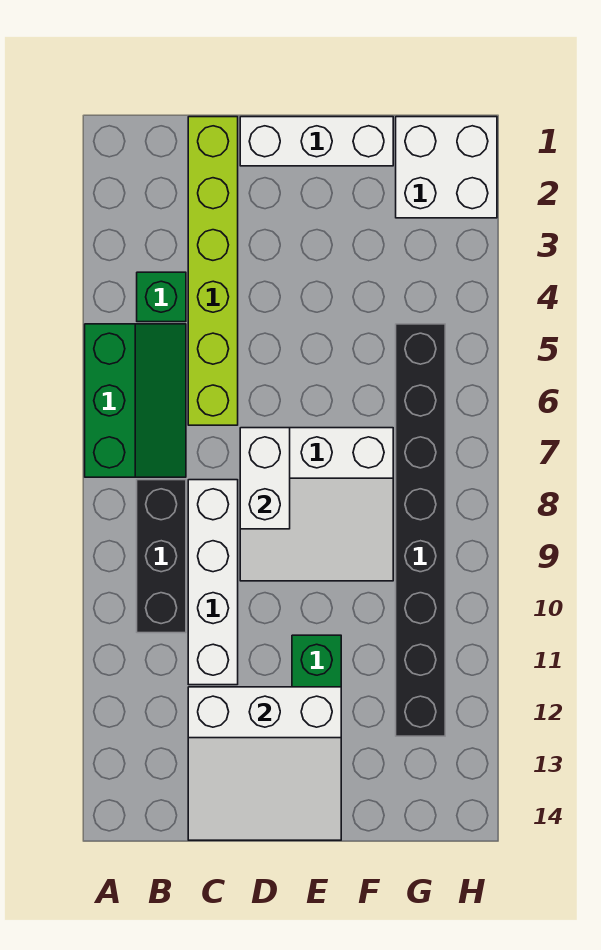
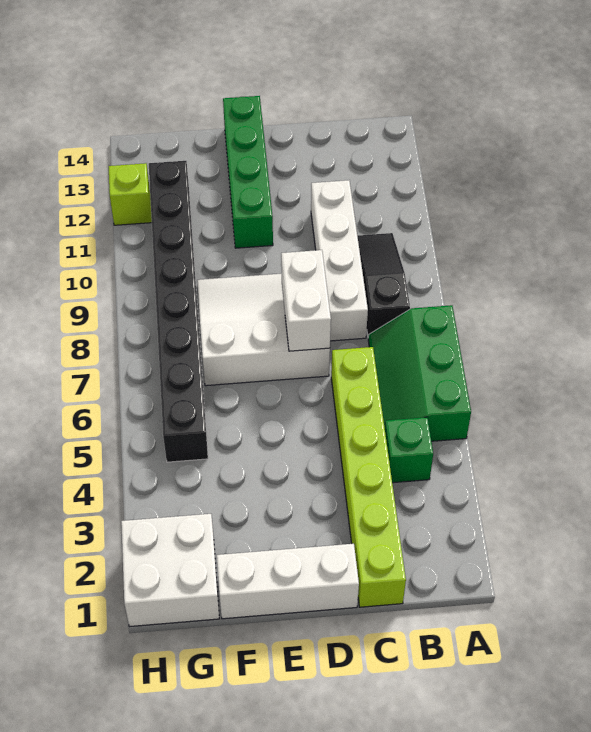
black brick B8:B10 level 1 -> black slope B8:B10 level 1 top 8
white slope C12:E14 level 2 top 12 -> none
none -> lime brick H12 level 1

